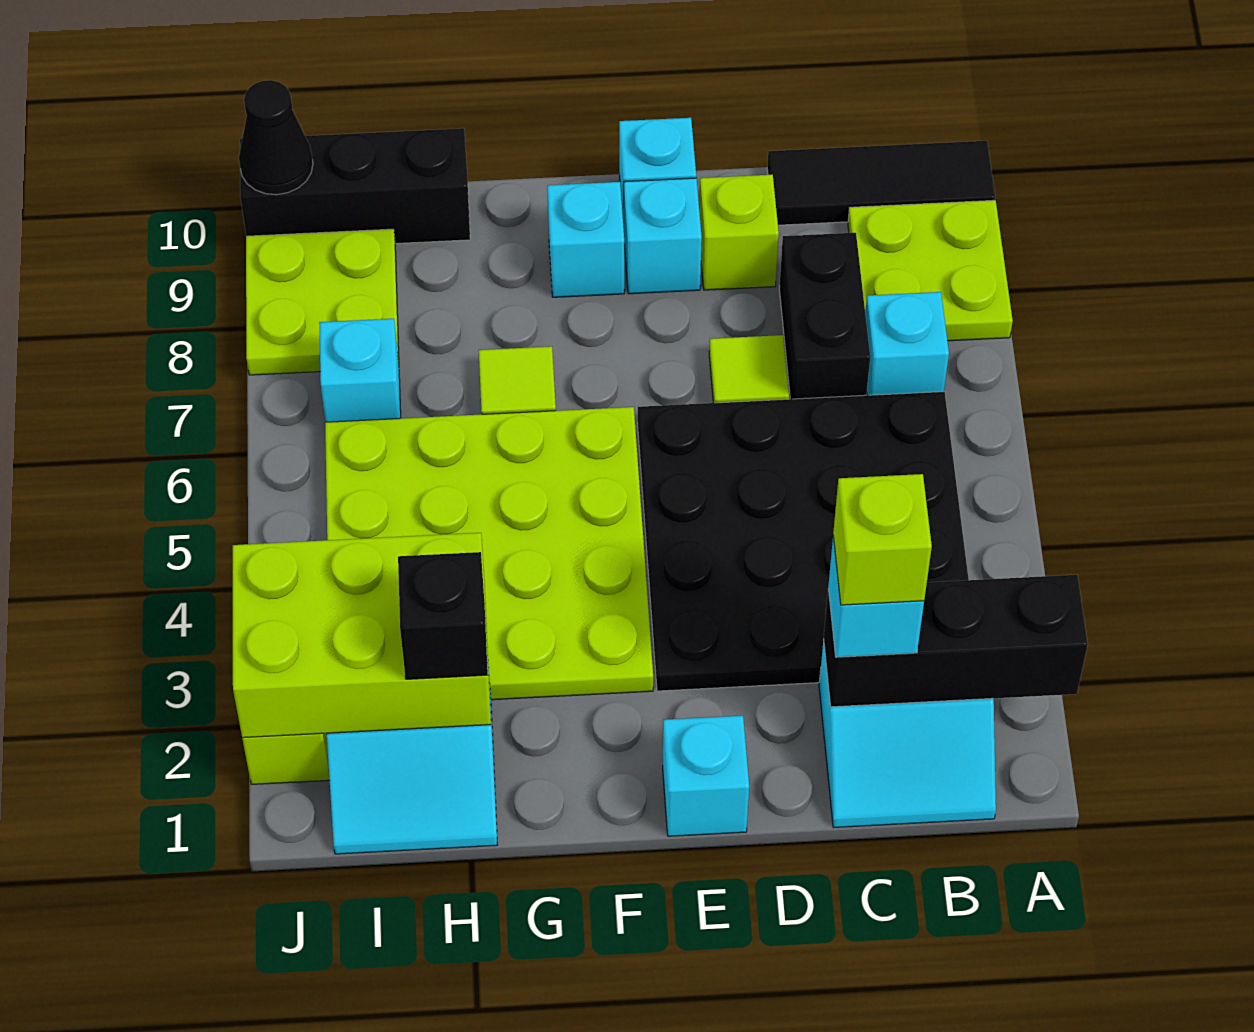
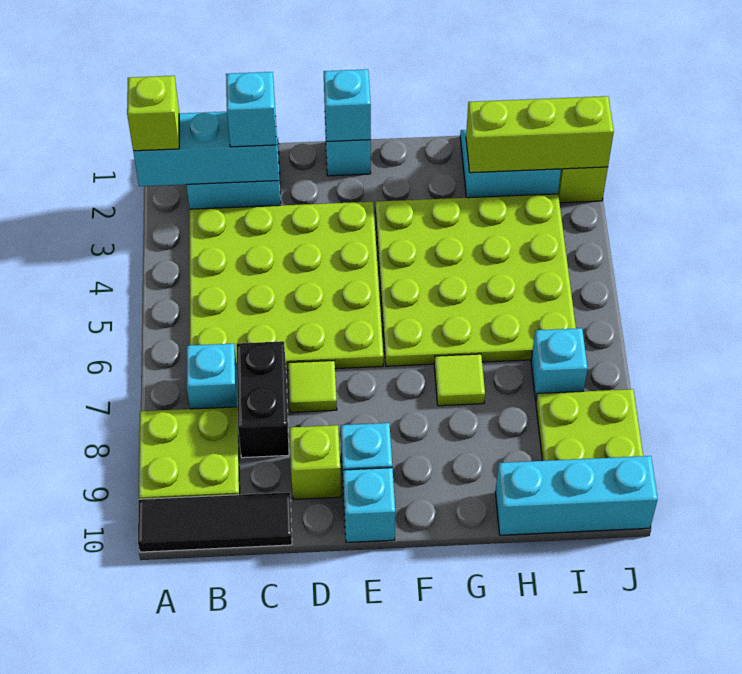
black brick A2:C2 level 2 -> cyan brick A2:C2 level 2
black plate B3:E6 level 1 -> lime plate B3:E6 level 1
lime brick C2 level 4 -> lime brick A2 level 3
cyan brick F9 level 1 -> cyan brick E1 level 2
lime brick H2:J3 level 2 -> lime brick H2:J2 level 2
black brick H2 level 3 -> none
black brick H10:J10 level 1 -> cyan brick H10:J10 level 1
black cone J10 level 2 -> none

